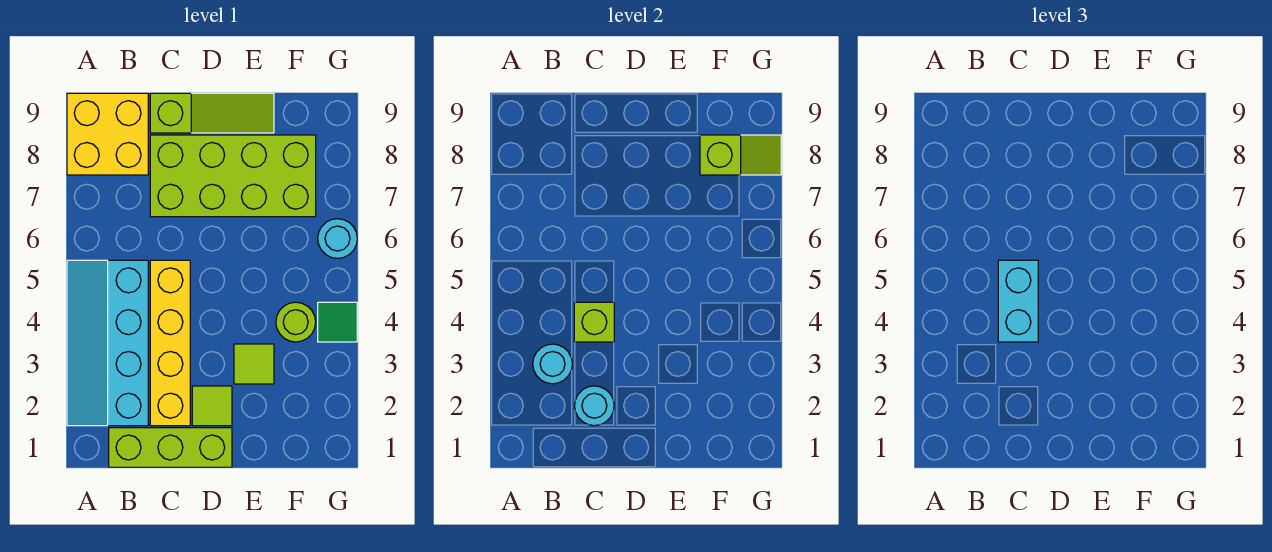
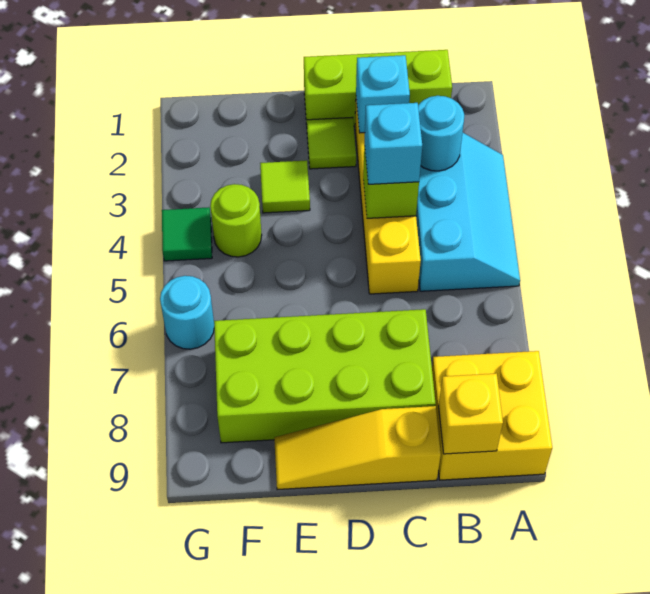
cyan slope A2:B5 level 1 top B -> cyan slope A3:B5 level 1 top B
none -> yellow brick B9 level 2
cyan round brick C2 level 2 -> cyan brick C2 level 2
cyan brick C4:C5 level 3 -> cyan brick C4 level 3
lime slope C9:E9 level 1 top C -> yellow slope C9:E9 level 1 top C
lime slope F8:G8 level 2 top F -> none

